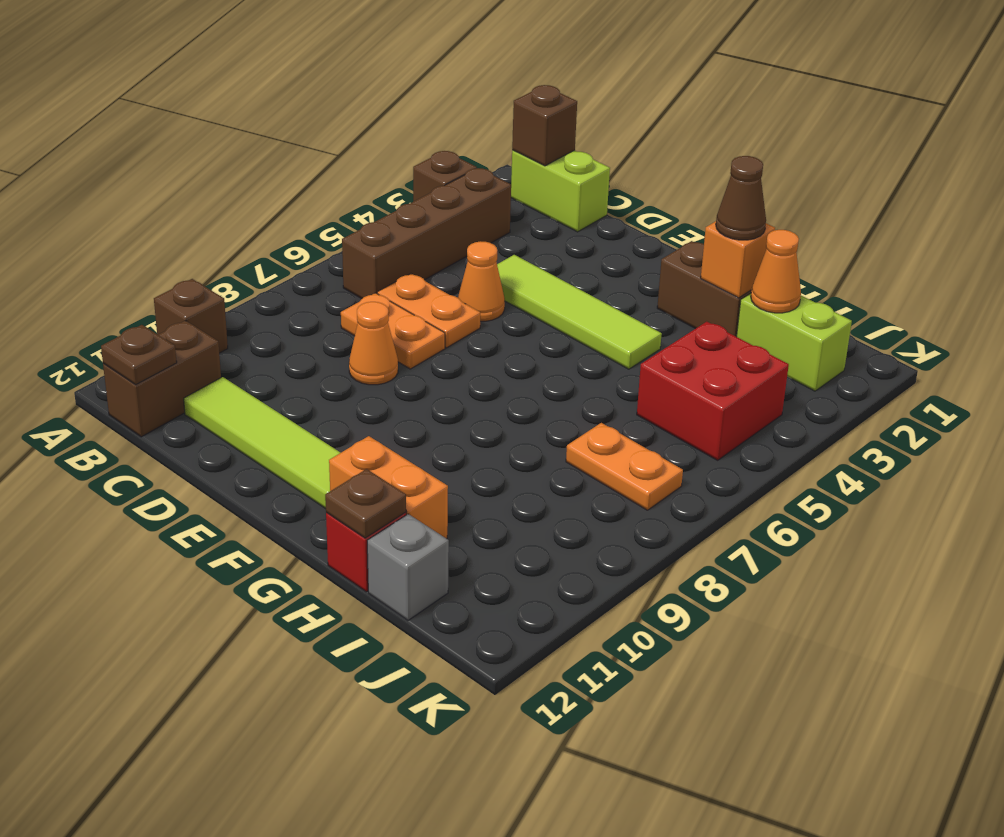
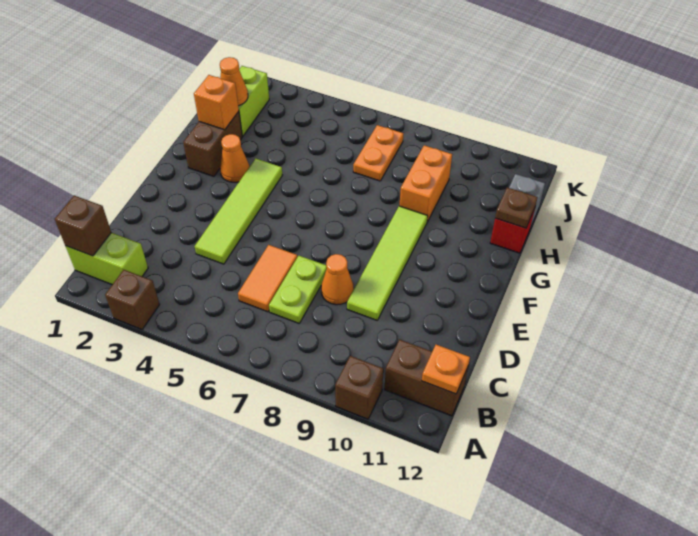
lime brick B1:C1 level 1 -> lime brick B1:B2 level 1
brown brick B3:B6 level 1 -> none
brown plate B12 level 2 -> orange plate B12 level 2
orange plate C6:D6 level 1 -> orange tile C6:D6 level 1
orange plate C7:D7 level 1 -> lime plate C7:D7 level 1
lime tile C11:F11 level 1 -> lime tile D9:G9 level 1
orange cone D5 level 1 -> orange cone G3 level 1
orange brick G11:H11 level 1 -> orange brick H9:I9 level 1
brown cone H2 level 3 -> none
red brick I4:J5 level 1 -> none

